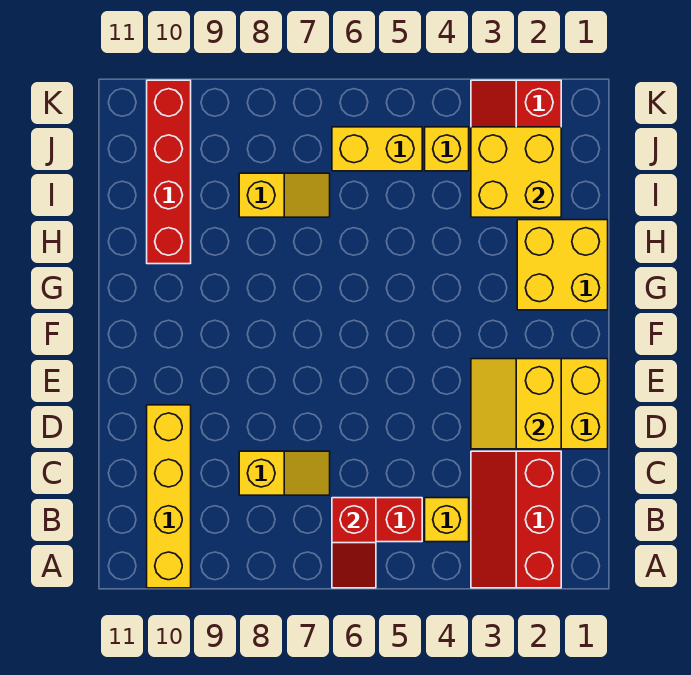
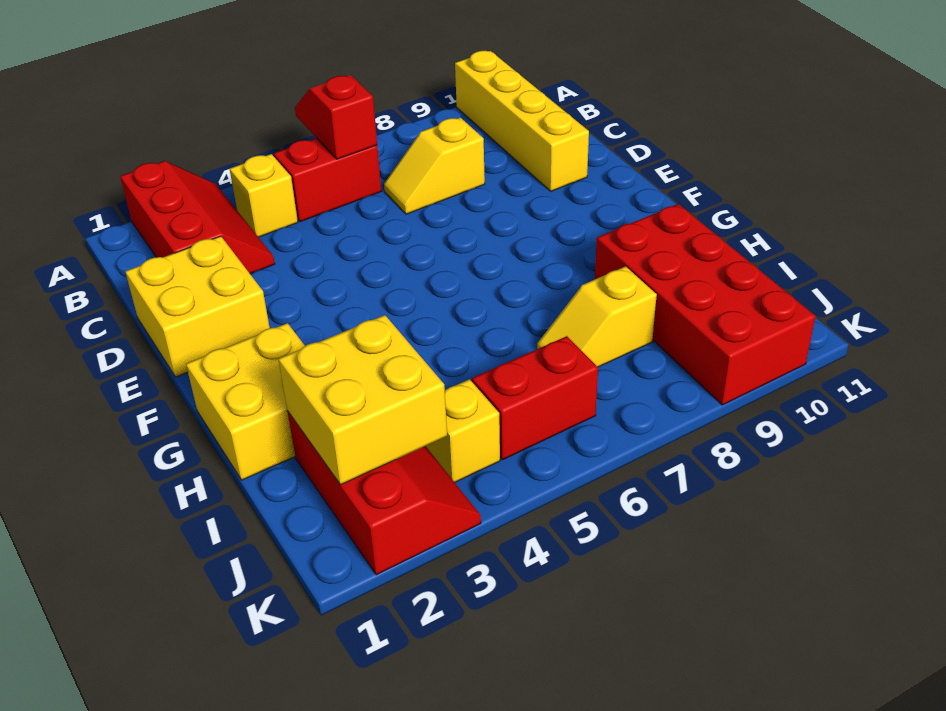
yellow slope D2:E3 level 2 top 2 -> none
red brick H10:K10 level 1 -> red brick H9:K10 level 1
yellow brick J5:J6 level 1 -> red brick J5:J6 level 1

